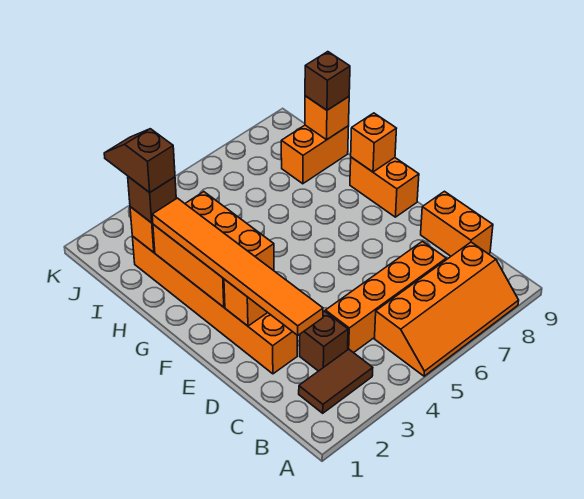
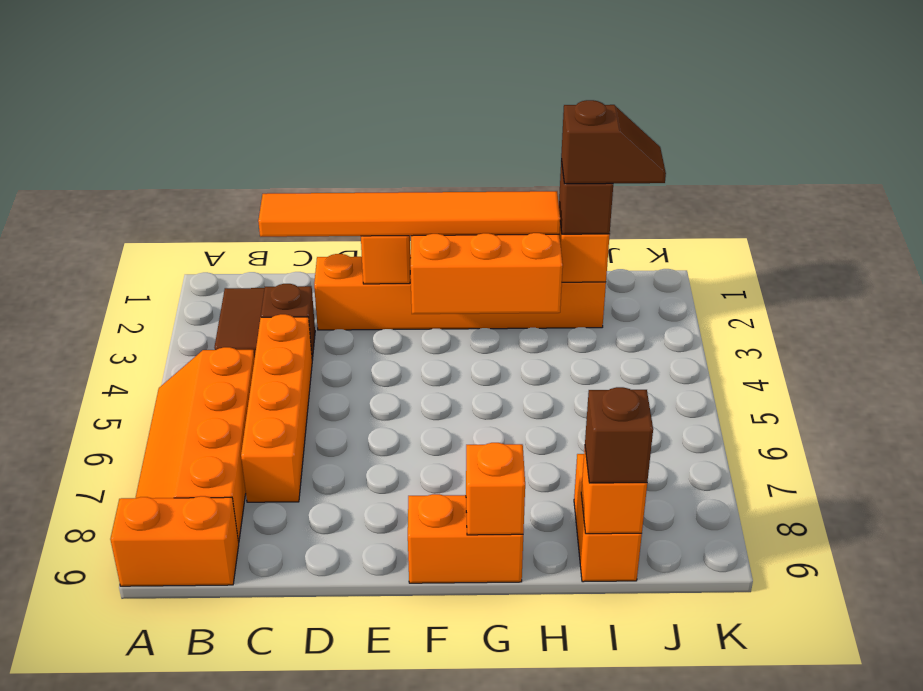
orange brick C9:D9 level 1 -> orange brick A9:B9 level 1

